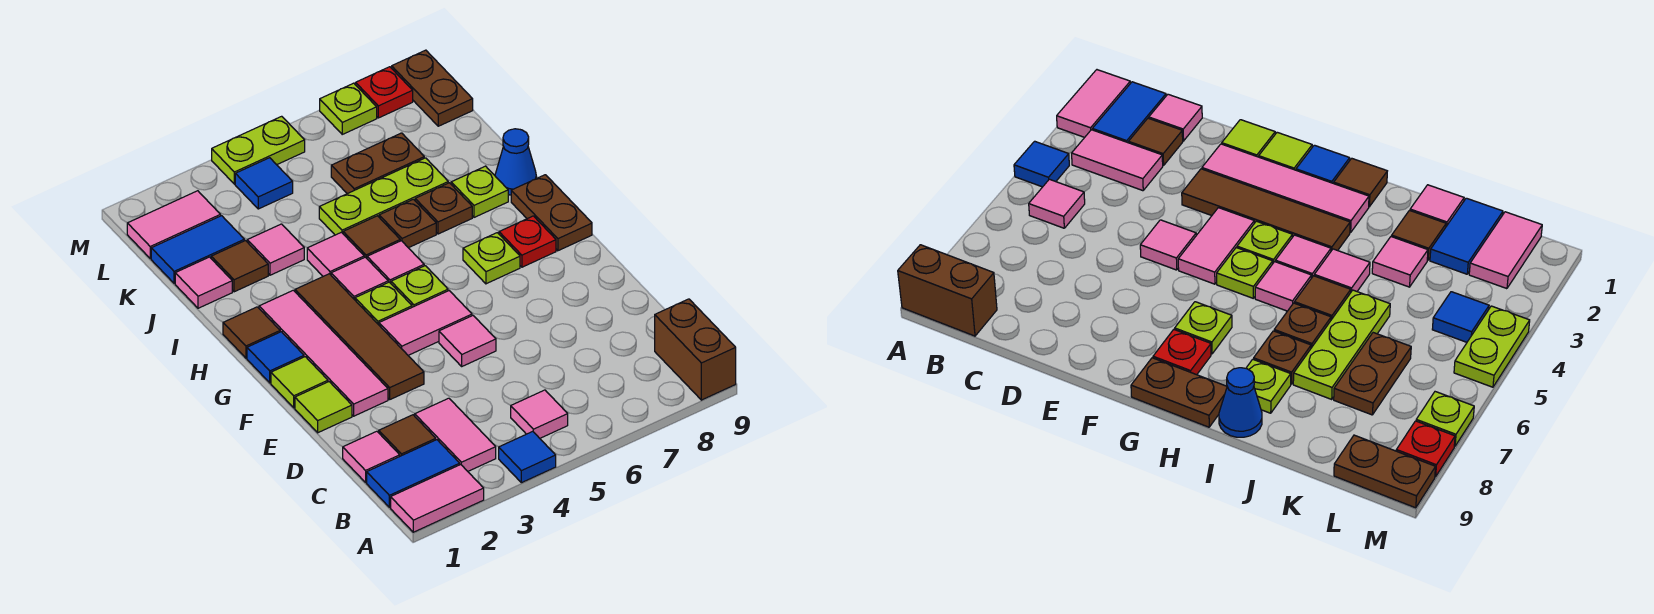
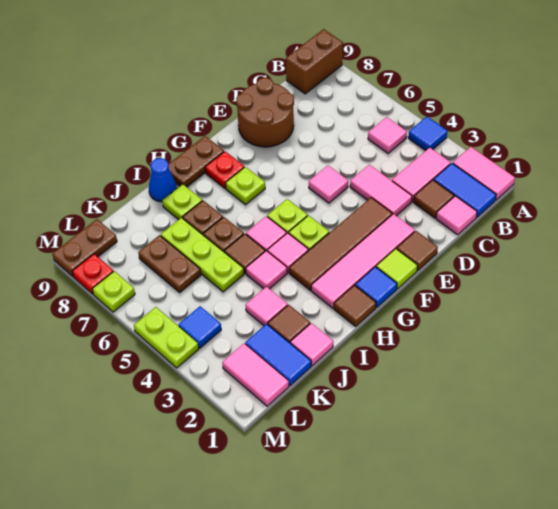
none -> brown round brick D8:E9 level 1
lime tile E1 level 1 -> brown tile E1 level 1
pink tile F4:F5 level 1 -> pink tile D3:D4 level 1

